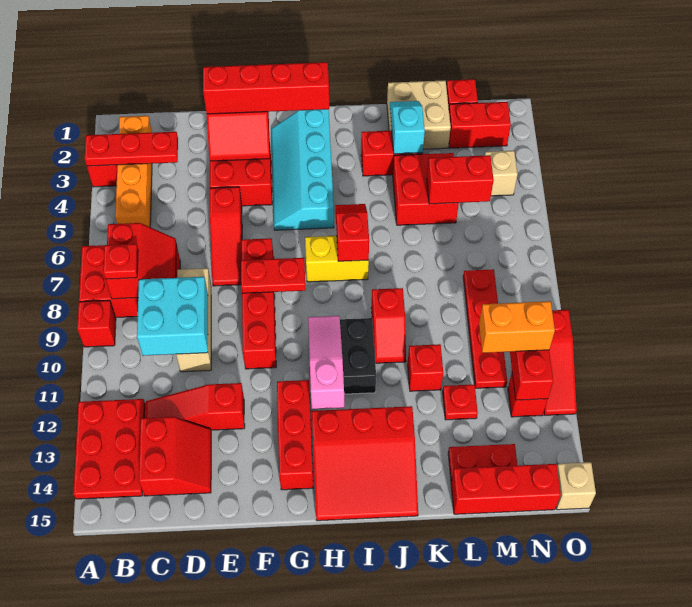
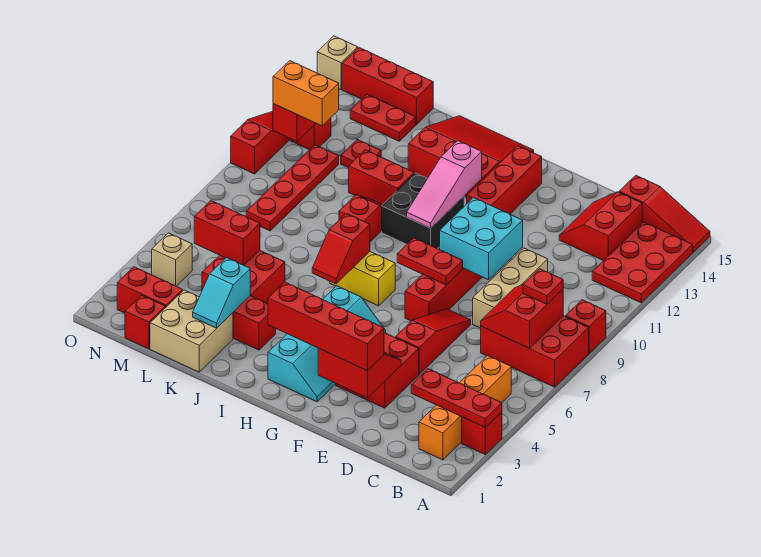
cyan brick C9:D10 level 2 -> cyan brick E9:F10 level 2
red slope C12:E12 level 1 top E -> red slope A15:C15 level 1 top C
red brick K11 level 1 -> red brick J11:K11 level 1

